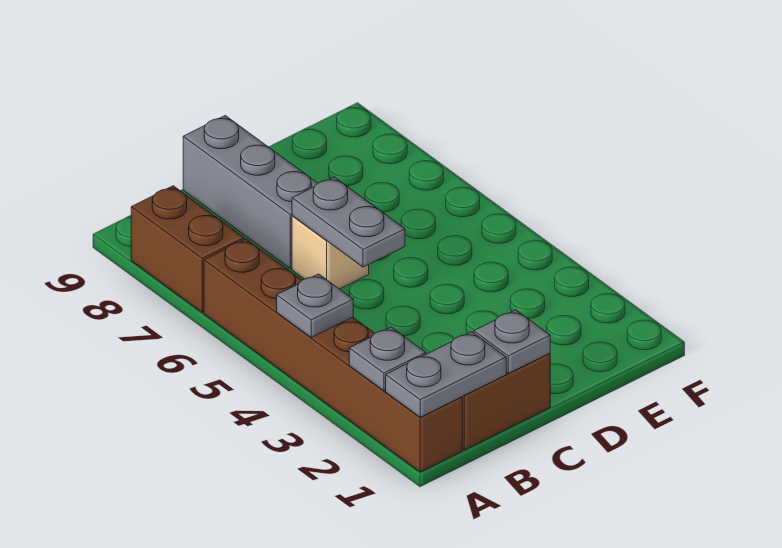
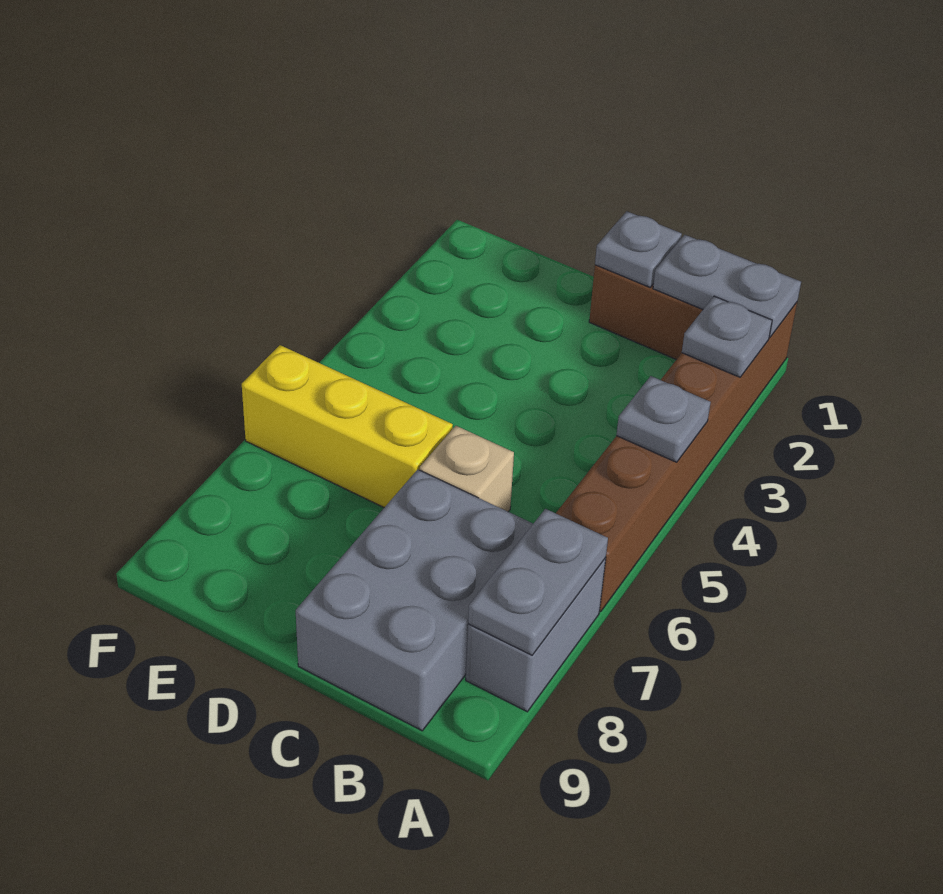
brown brick A7:A8 level 1 -> grey brick A7:A8 level 1
grey plate C5:C6 level 2 -> grey plate A7:A8 level 2
grey brick C7:C9 level 1 -> grey brick B7:C9 level 1
none -> yellow brick D6:F6 level 1

